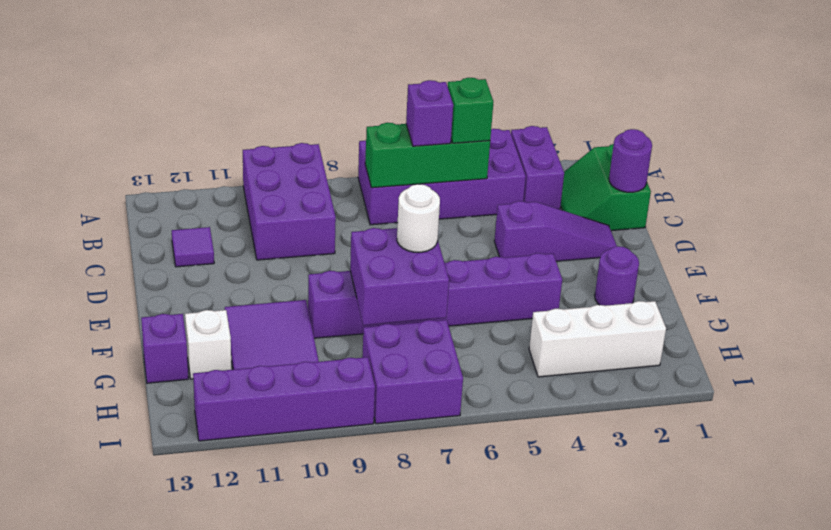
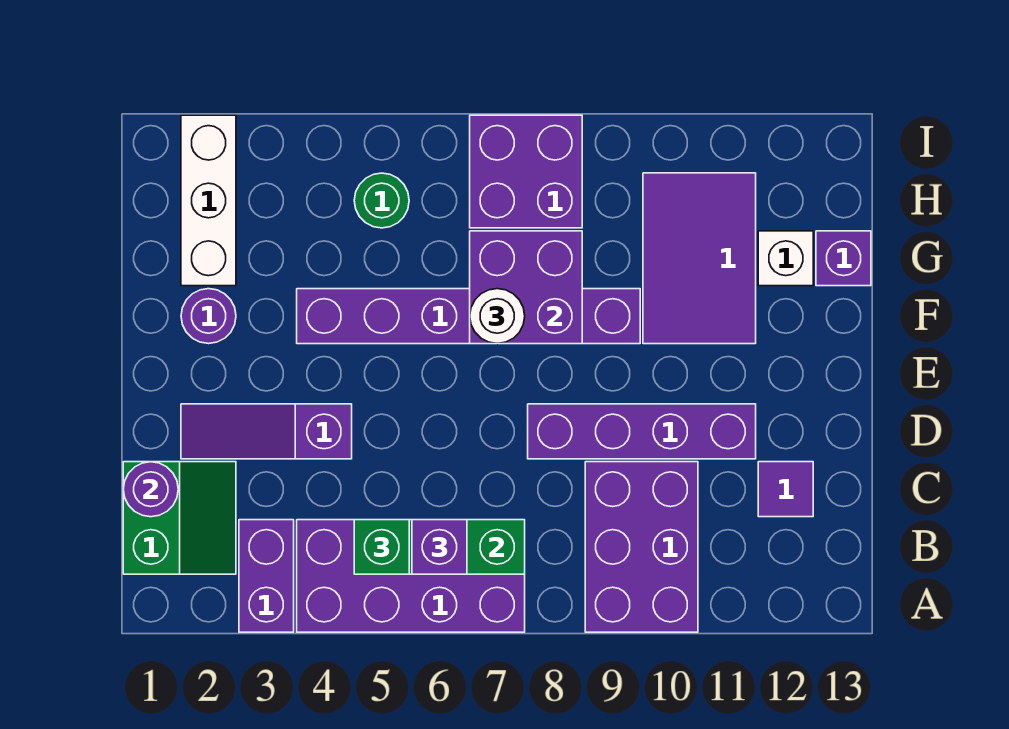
white brick H2:H4 level 1 -> white brick G2:I2 level 1
none -> green round brick H5 level 1
purple brick I9:I12 level 1 -> purple brick D8:D11 level 1

